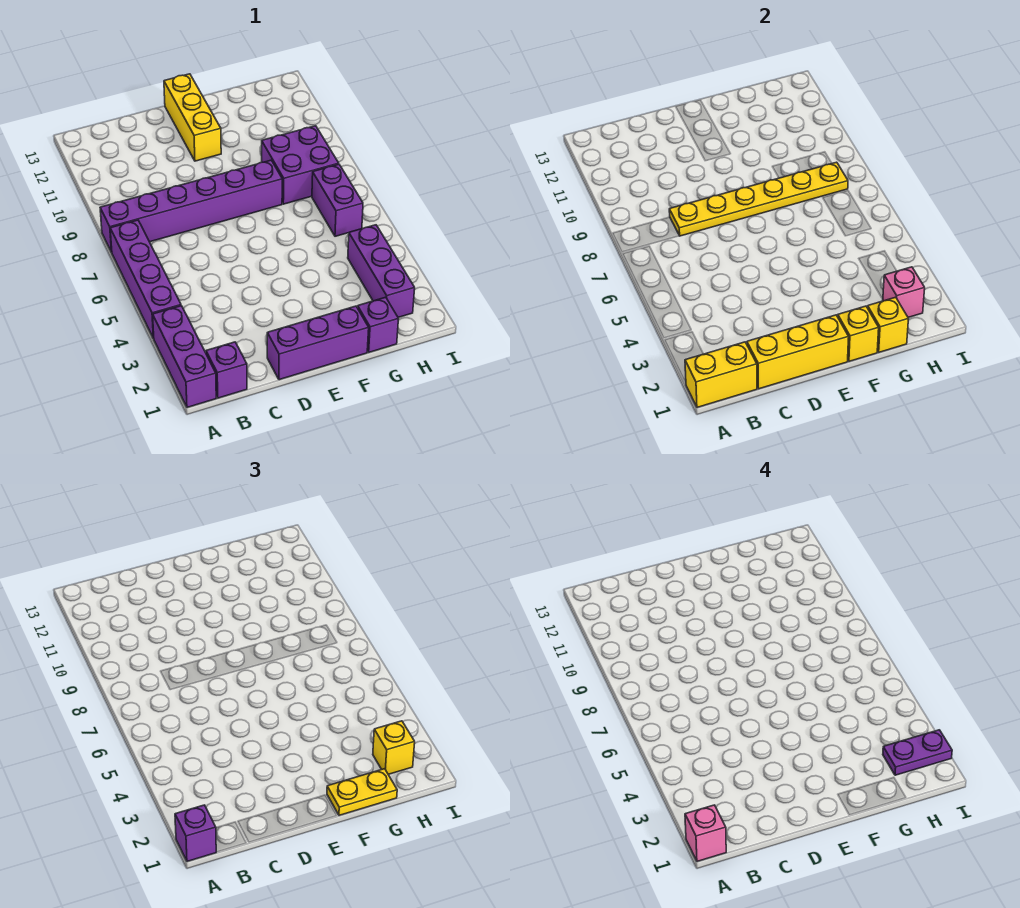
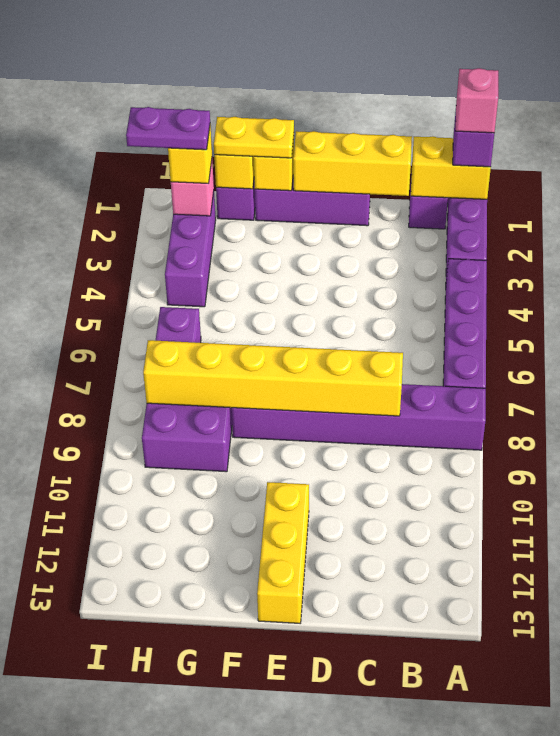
yellow plate C8:H8 level 2 -> yellow brick C8:H8 level 2

